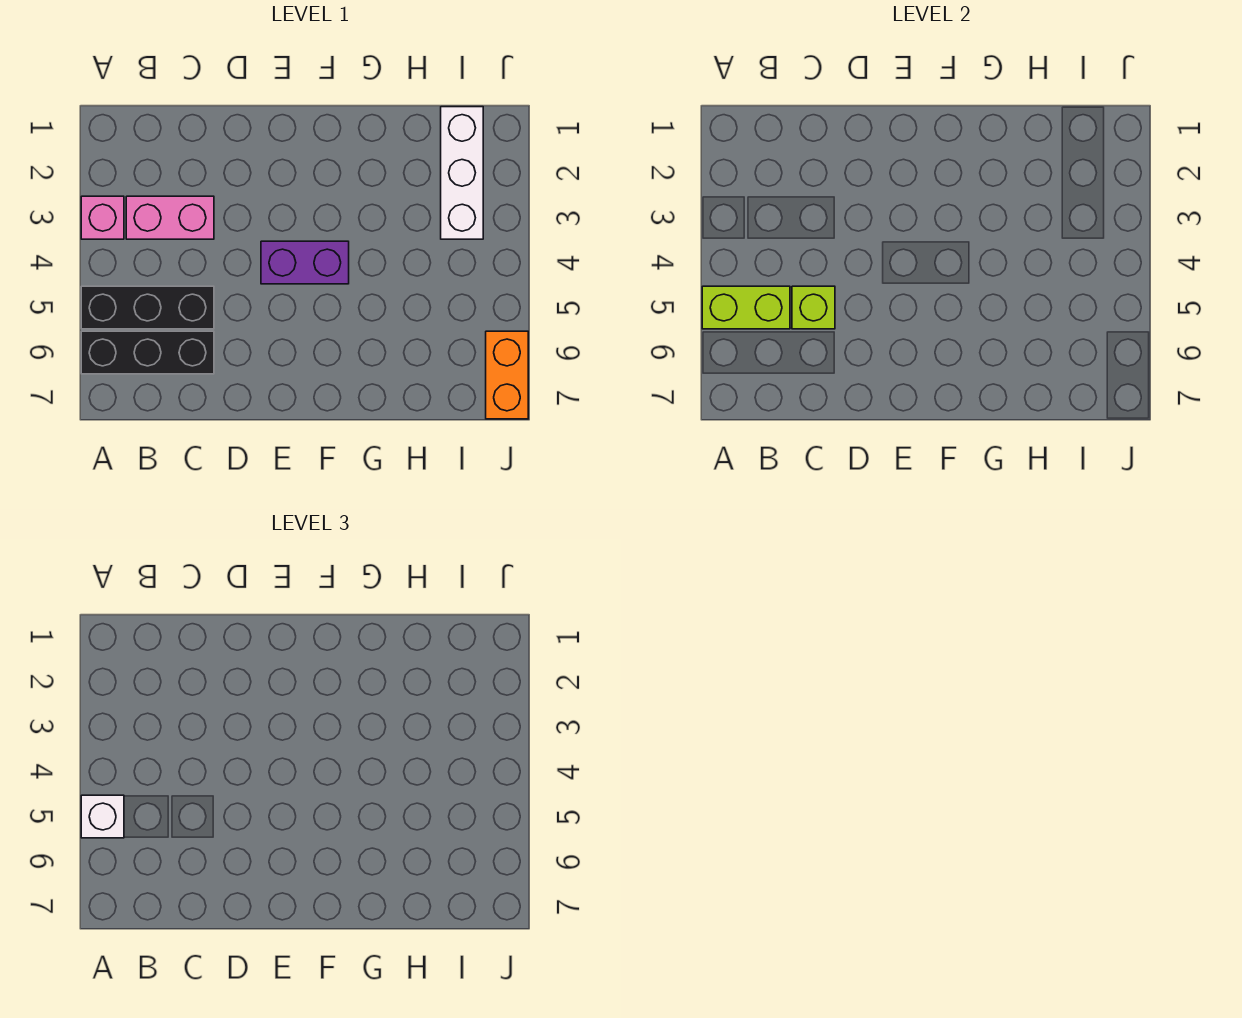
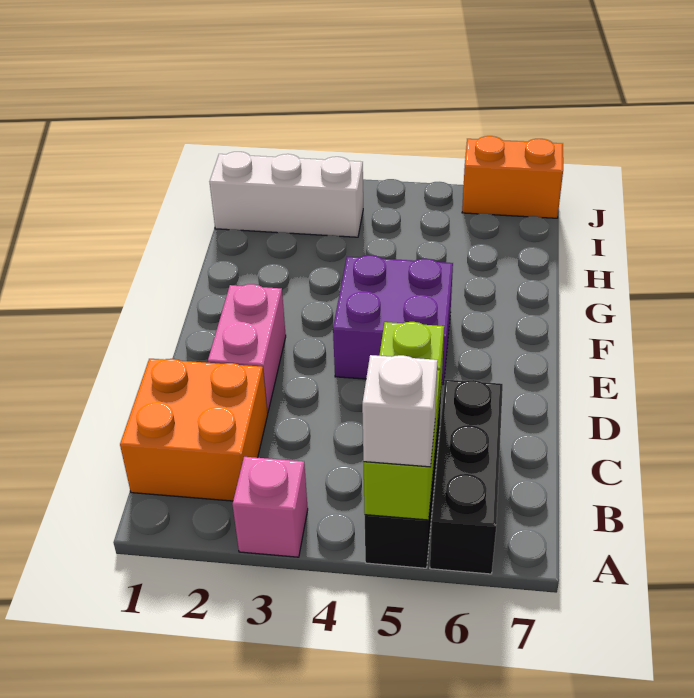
none -> orange brick B1:C2 level 1
pink brick B3:C3 level 1 -> pink brick D2:E2 level 1
purple brick E4:F4 level 1 -> purple brick E4:F5 level 1

